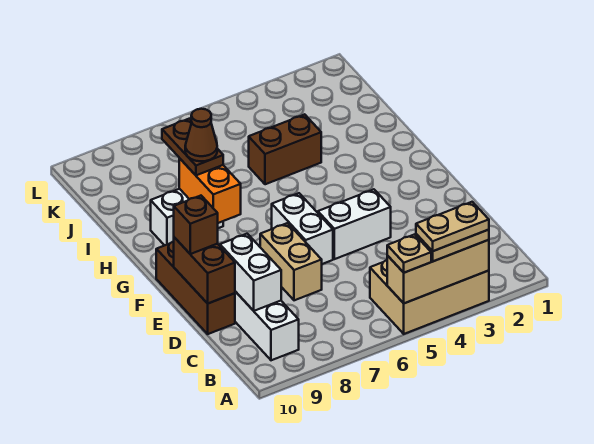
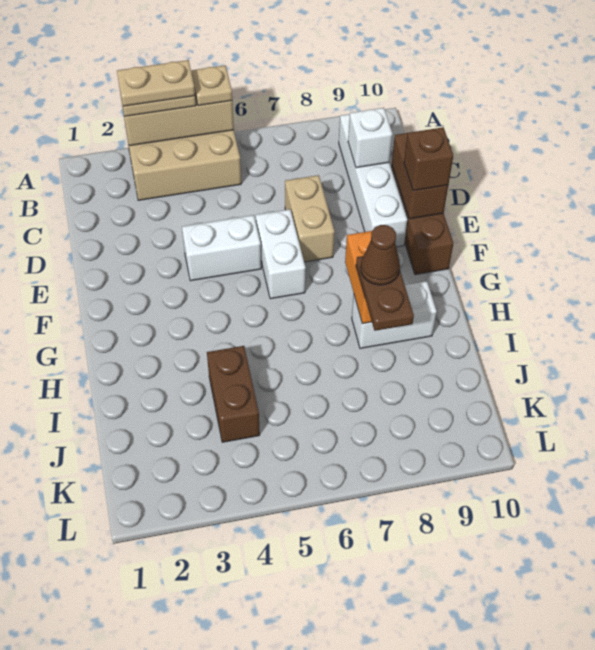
white brick C9:D9 level 2 -> white brick C9 level 2
brown brick I4:I5 level 1 -> brown brick I4:J4 level 1

